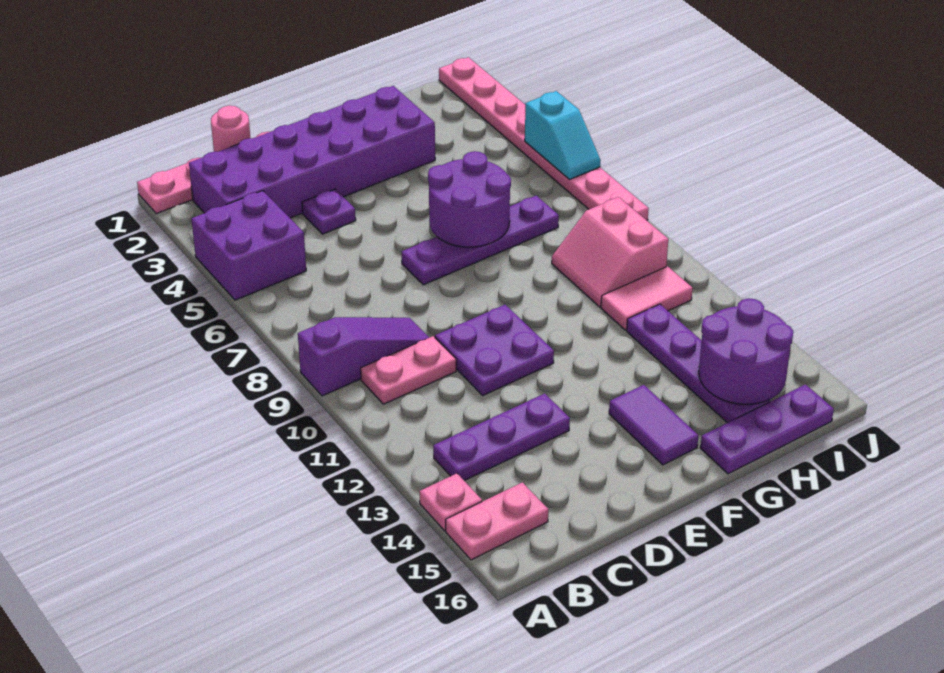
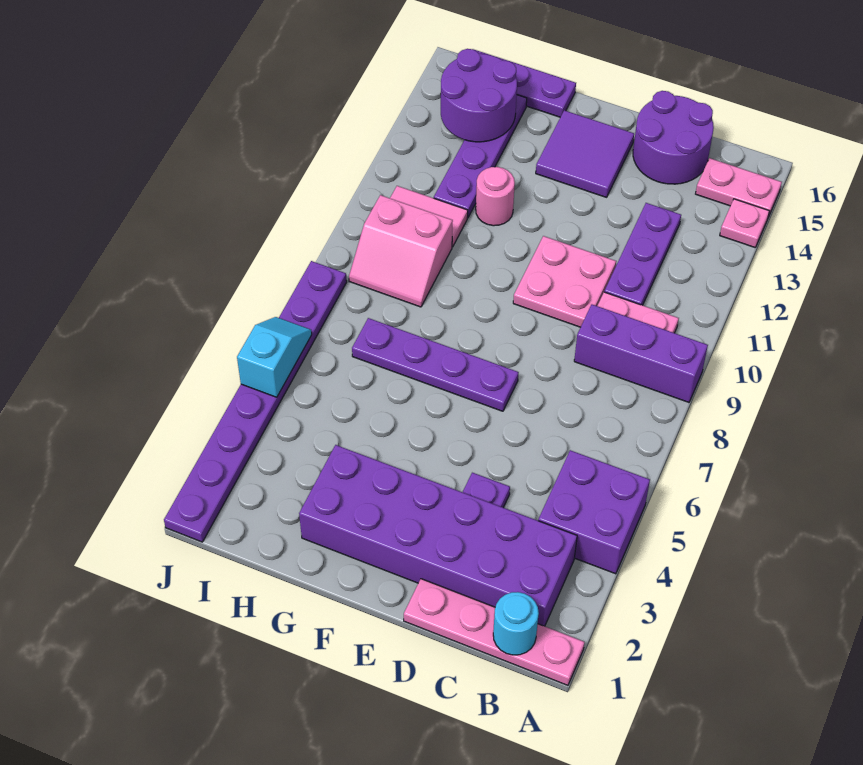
purple slope A9:C9 level 1 top A -> purple brick A9:C9 level 1
none -> cyan round brick B1 level 2
purple plate B13:D13 level 1 -> purple plate C11:C13 level 1
pink round brick C1 level 2 -> pink round brick G12 level 1
purple plate D10:E11 level 1 -> pink plate D10:E11 level 1
purple round brick F6:G7 level 2 -> purple round brick C15:D16 level 1
purple tile F14:F15 level 1 -> purple tile E14:F15 level 1
pink slope H9:I10 level 1 top I -> pink slope H9:I10 level 1 top 10
pink plate J1:J8 level 1 -> purple plate J1:J8 level 1

